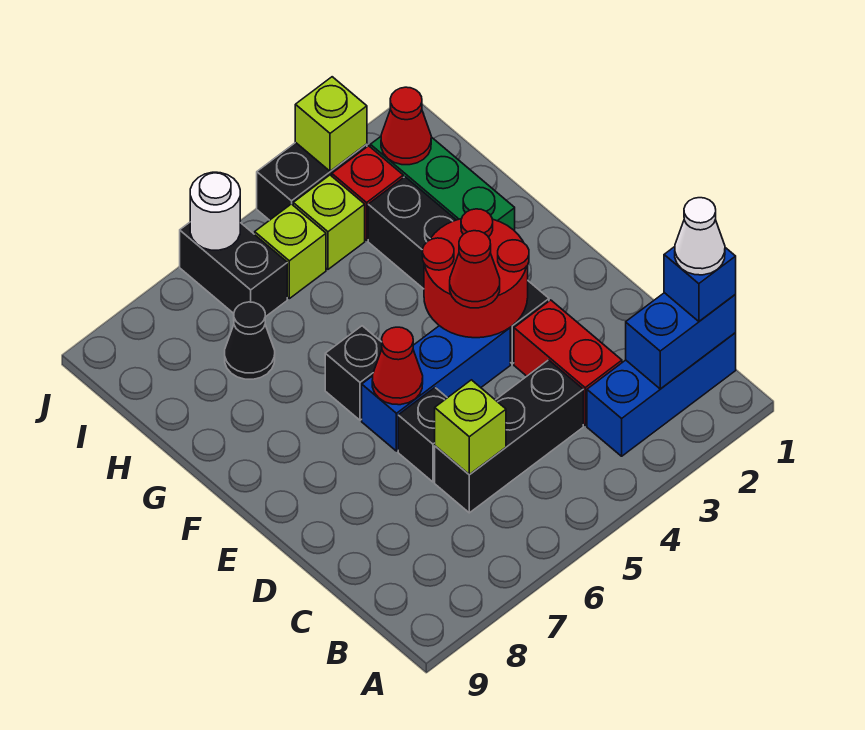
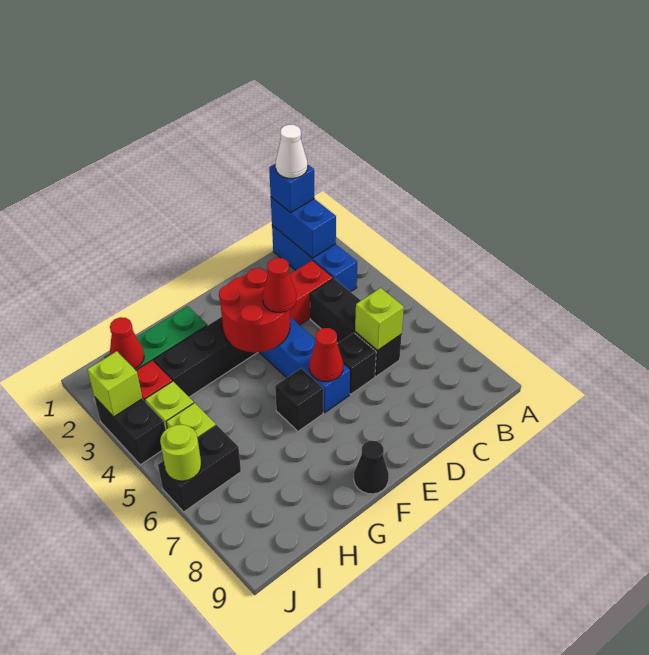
black cone H7 level 1 -> black cone F9 level 1
white round brick J6 level 2 -> lime round brick J6 level 2

